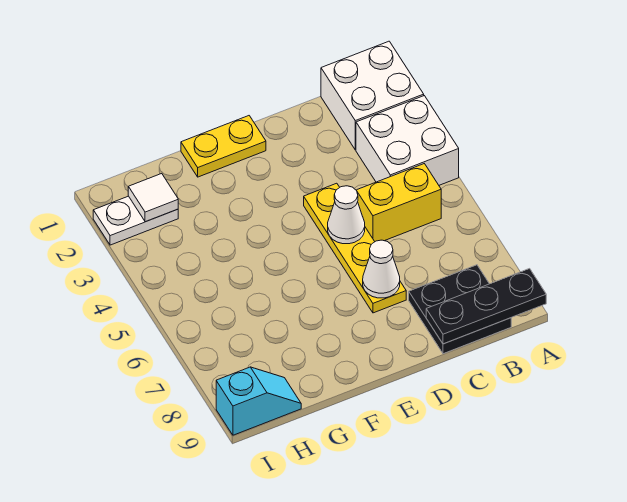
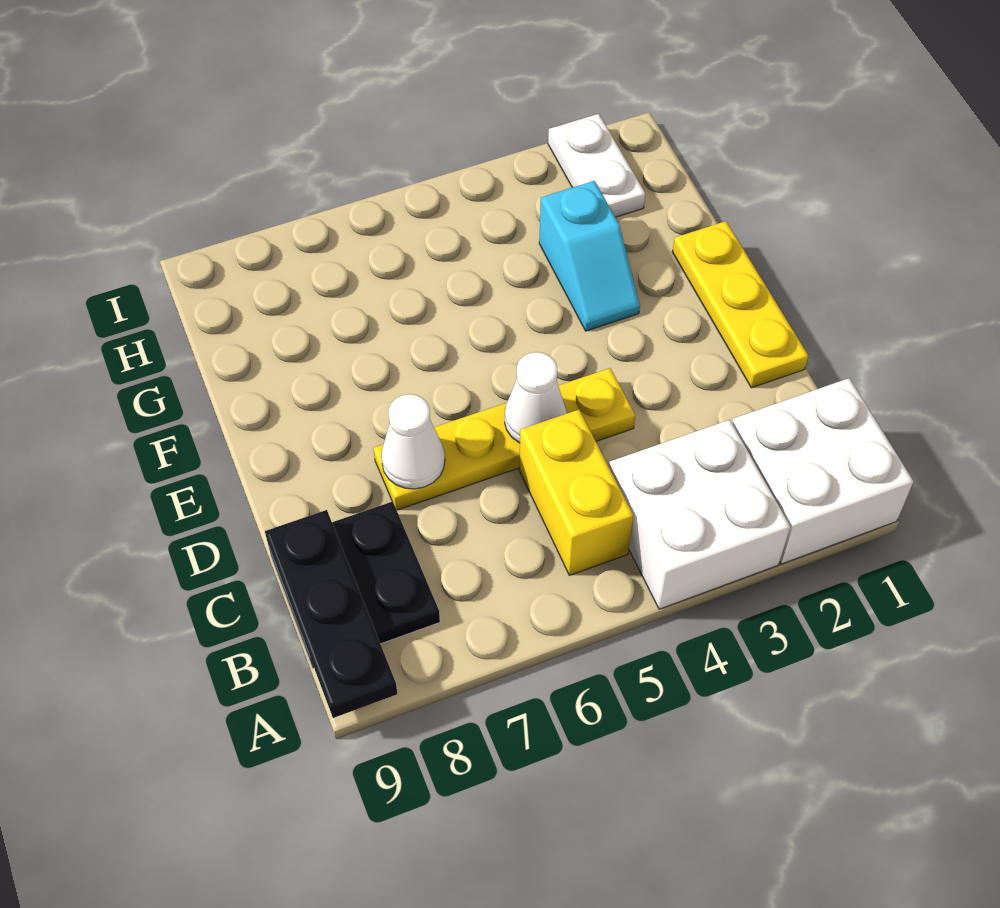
yellow plate E1:F1 level 1 -> yellow plate D1:F1 level 1
white tile H2 level 2 -> none
cyan slope H9:I9 level 1 top I -> cyan slope F3:G3 level 1 top G

